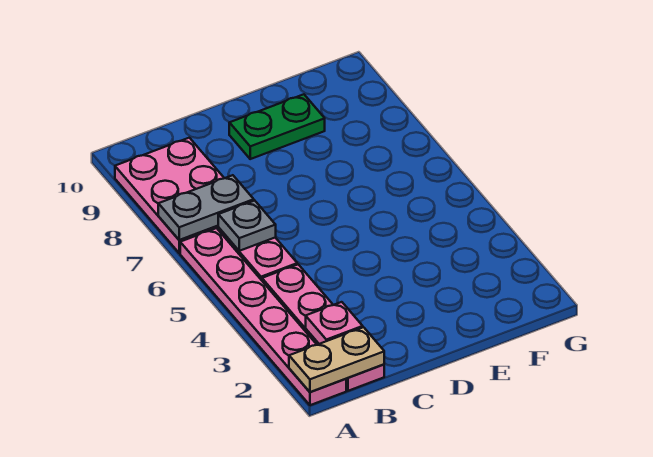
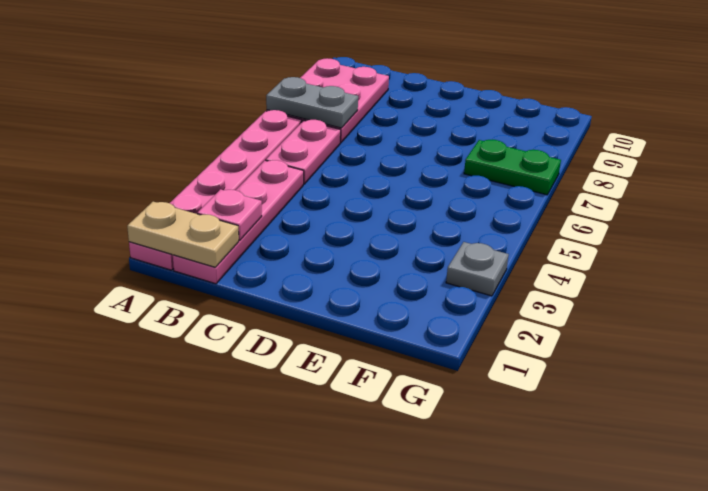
grey plate B6 level 2 -> grey plate G3 level 1
green plate D9:E9 level 1 -> green plate F7:G7 level 1

